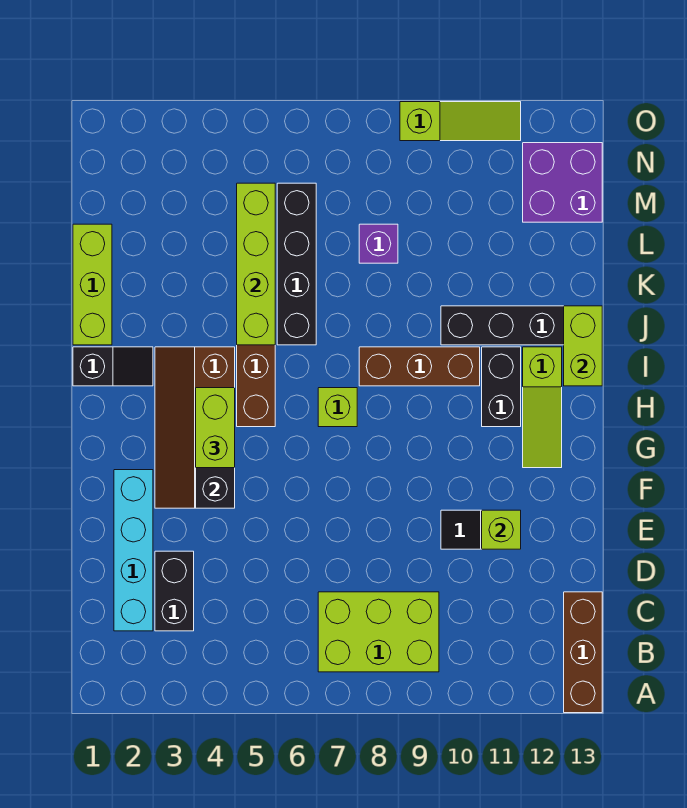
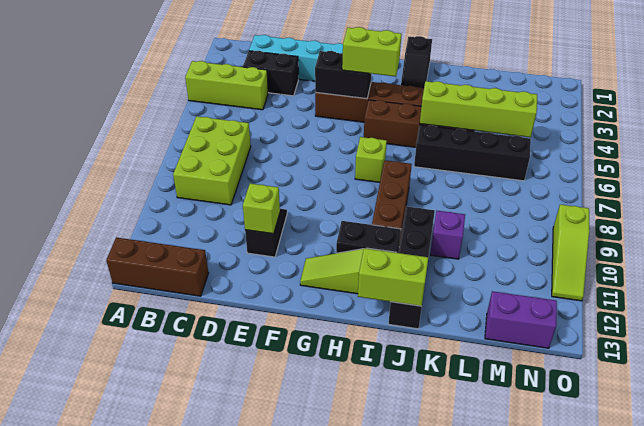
lime brick J1:L1 level 1 -> lime brick A4:C4 level 1
purple brick L8 level 1 -> purple brick K10 level 1
purple brick M12:N13 level 1 -> purple brick M13:N13 level 1

